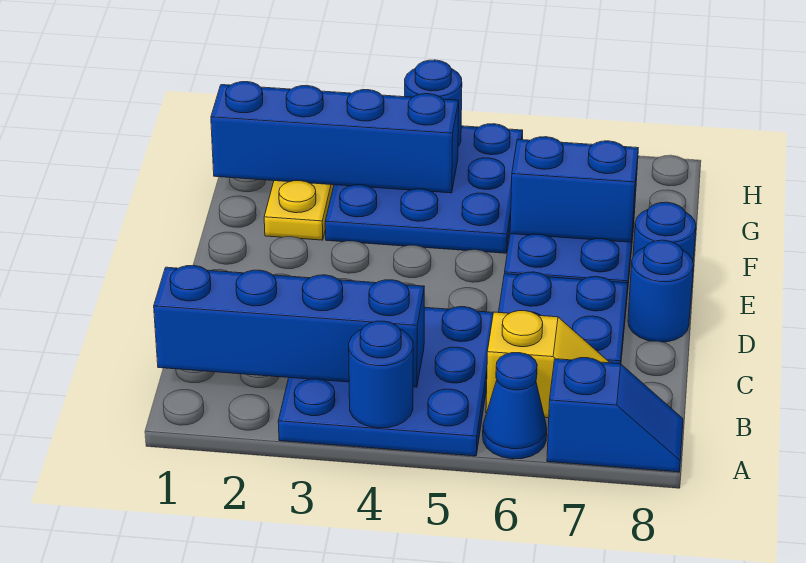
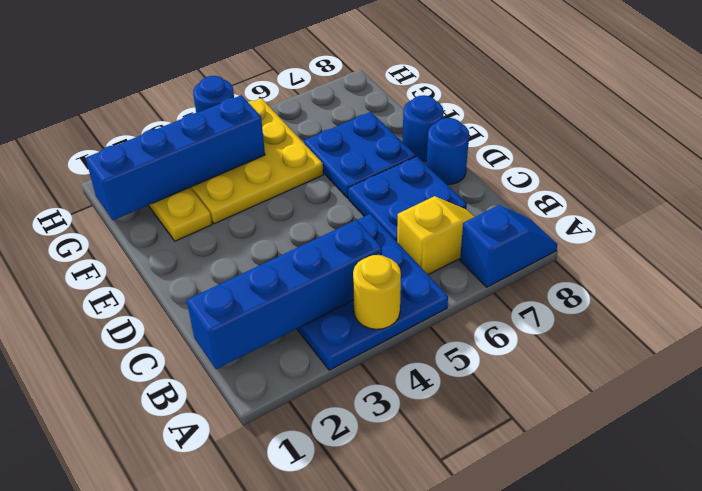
blue round brick A4 level 2 -> yellow round brick A4 level 2
blue cone A6 level 1 -> none
blue plate F3:H5 level 1 -> yellow plate F3:H5 level 1
blue brick F6:F7 level 2 -> none

